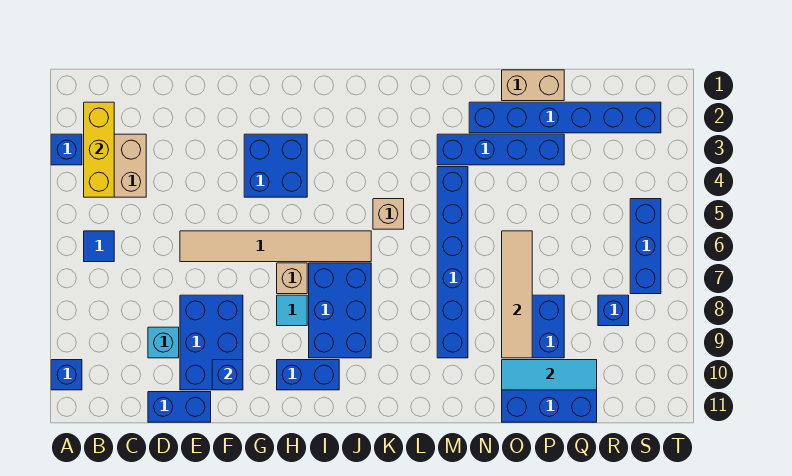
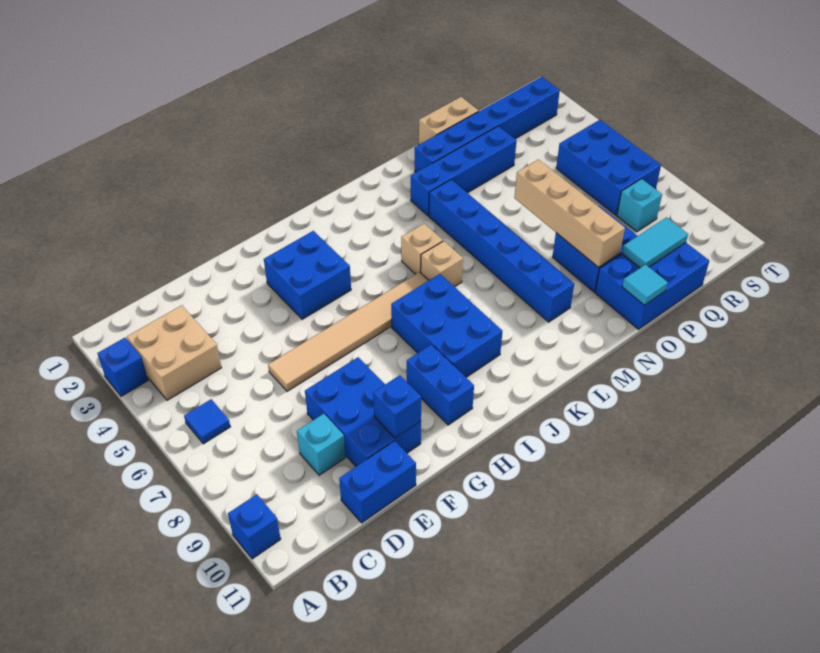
yellow brick B2:B4 level 2 -> none
tan brick H7 level 1 -> tan brick K6 level 1
cyan tile H8 level 1 -> cyan tile O11 level 2
blue brick H10:I10 level 1 -> blue brick H9:H10 level 1
tan tile O6:O9 level 2 -> tan brick O6:O9 level 2
cyan tile O10:Q10 level 2 -> cyan tile P10:Q10 level 2
blue brick R8 level 1 -> cyan brick R8 level 1
blue brick S5:S7 level 1 -> blue brick R5:S7 level 1

